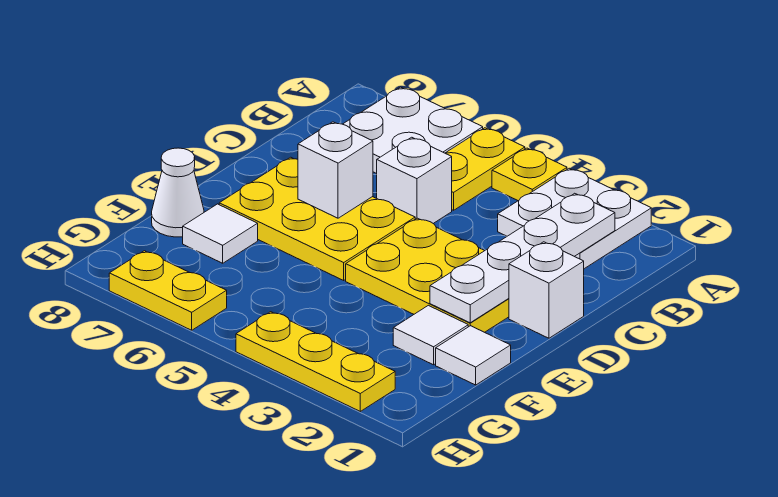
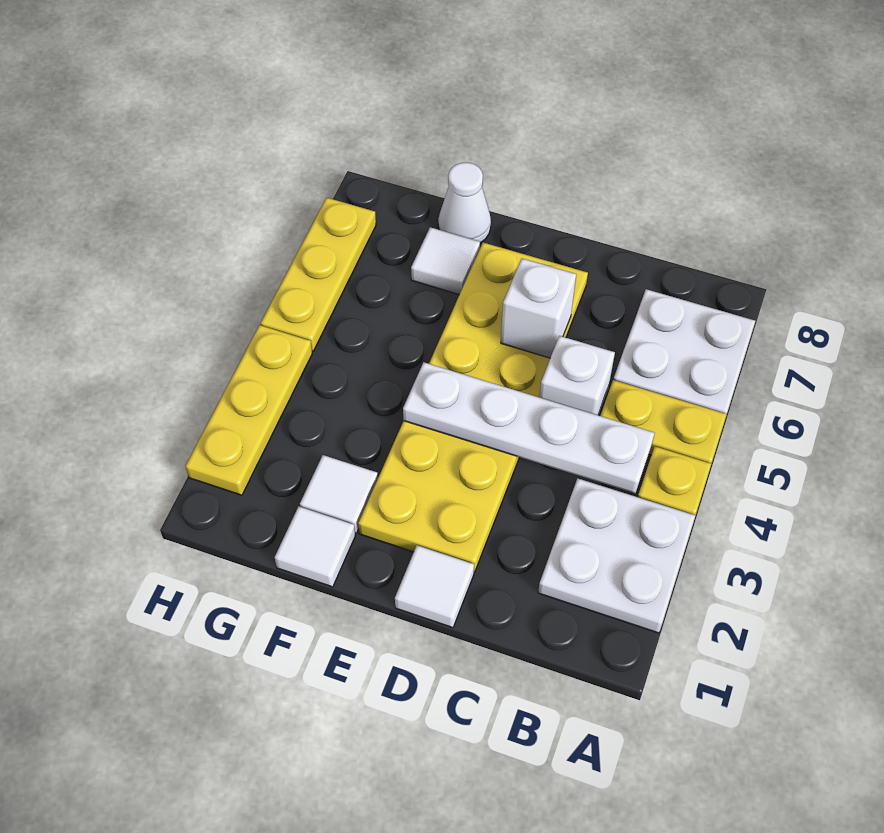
white plate B2:E2 level 2 -> white plate B4:E4 level 2
white brick D1 level 1 -> white tile D1 level 1
yellow plate H6:H7 level 1 -> yellow plate H5:H7 level 1

